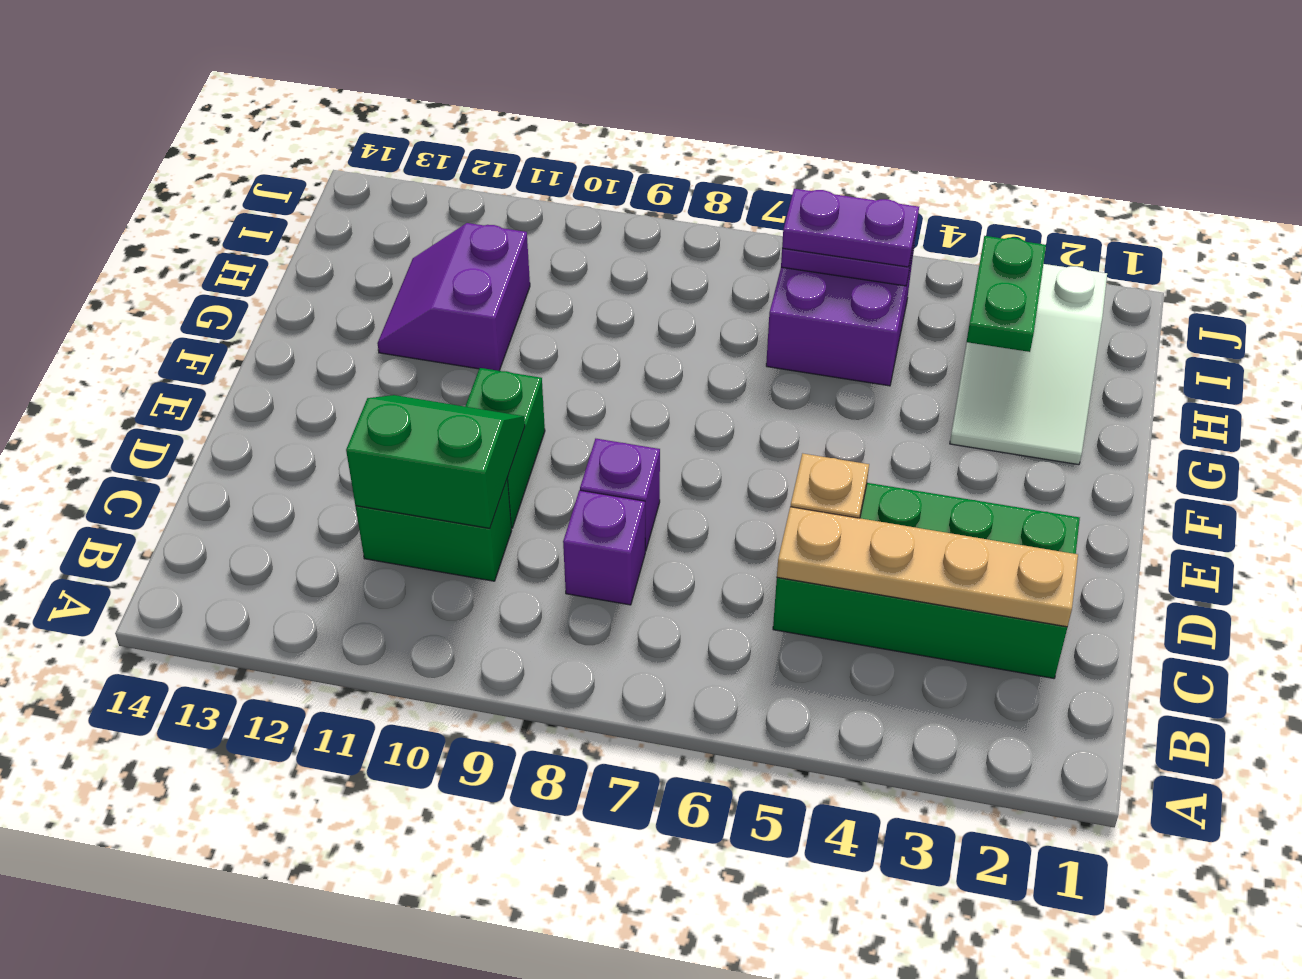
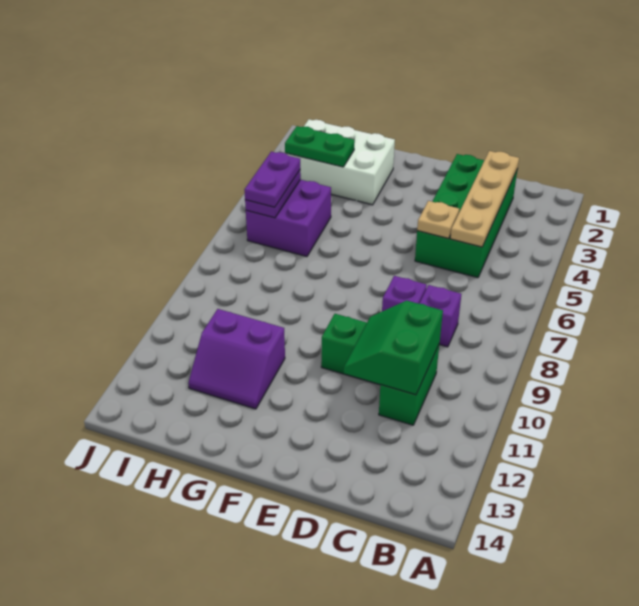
white slope G2:I3 level 1 top I -> white brick G2:I3 level 1

